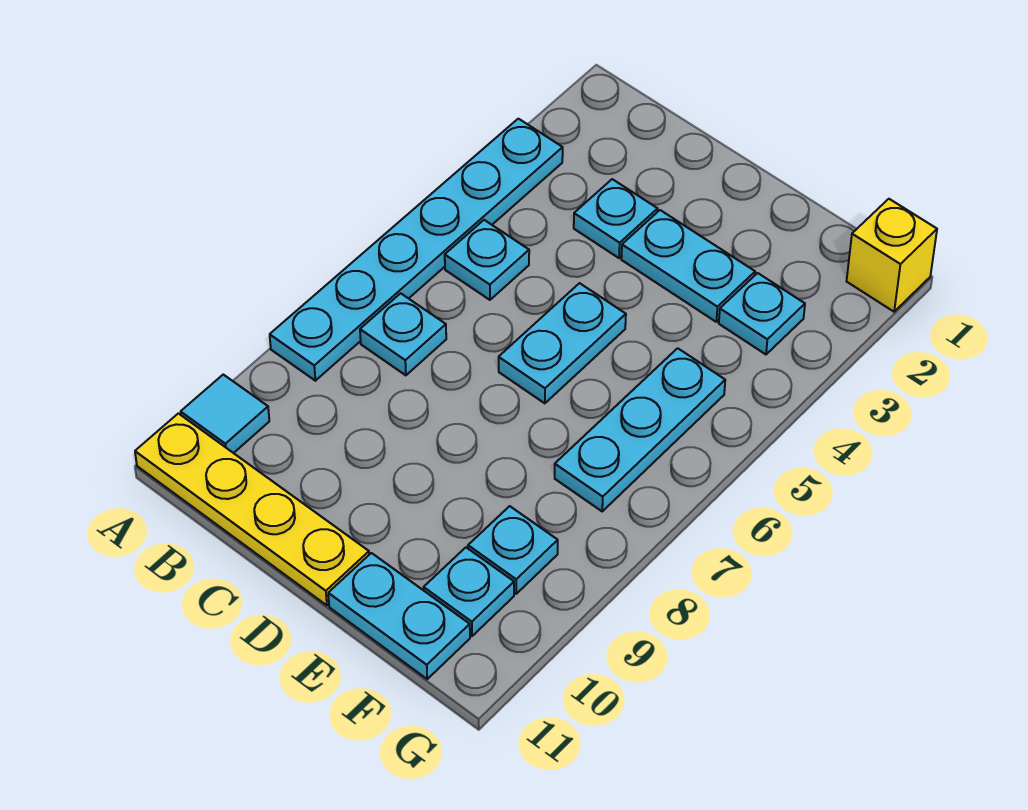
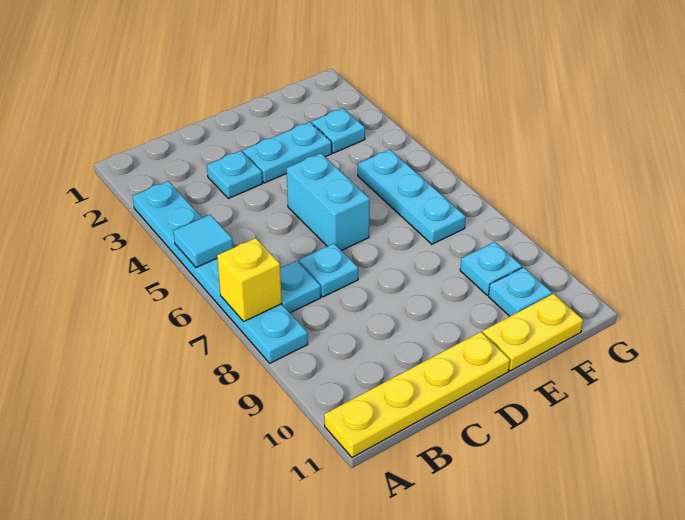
cyan tile A10 level 1 -> cyan tile A5 level 2
cyan plate B5 level 1 -> cyan plate C7 level 1
cyan plate D5:D6 level 1 -> cyan brick D5:D6 level 1
cyan plate E11:F11 level 1 -> yellow plate E11:F11 level 1
yellow brick G1 level 1 -> yellow brick A7 level 2

